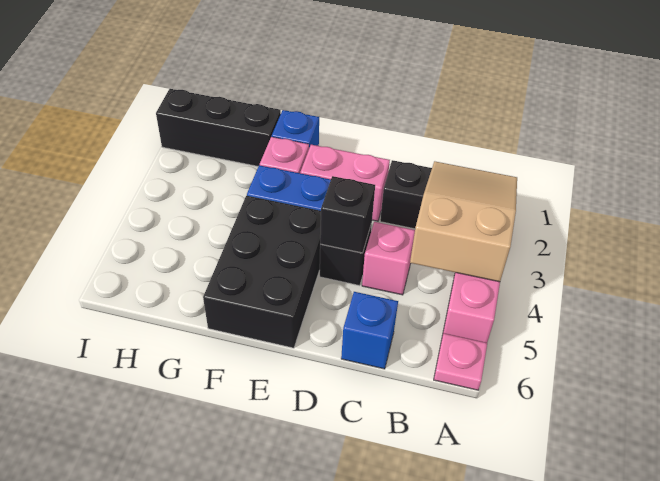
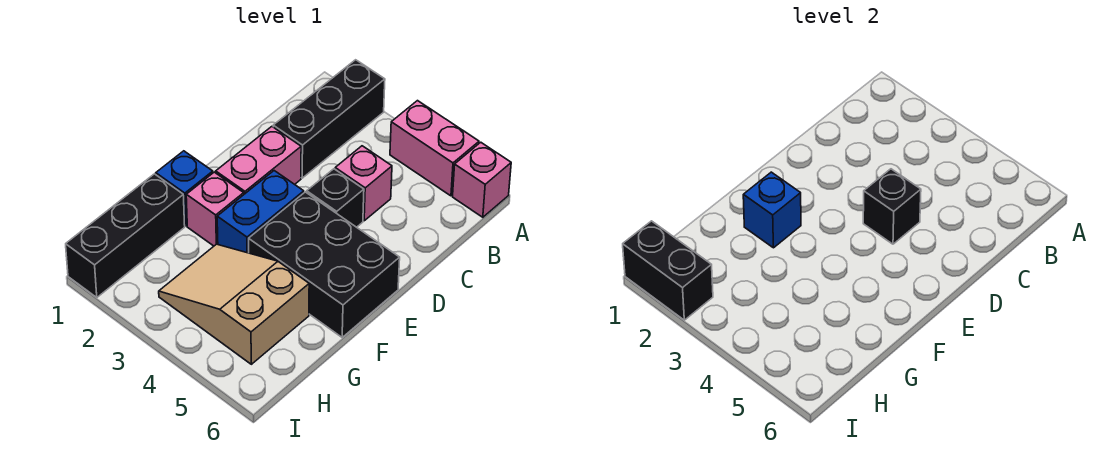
tan slope A2:B4 level 2 top 4 -> tan slope G3:H5 level 1 top 5
pink plate A6 level 1 -> pink brick A6 level 1
blue brick C6 level 1 -> blue brick F2 level 2
none -> black brick I1:I2 level 2

